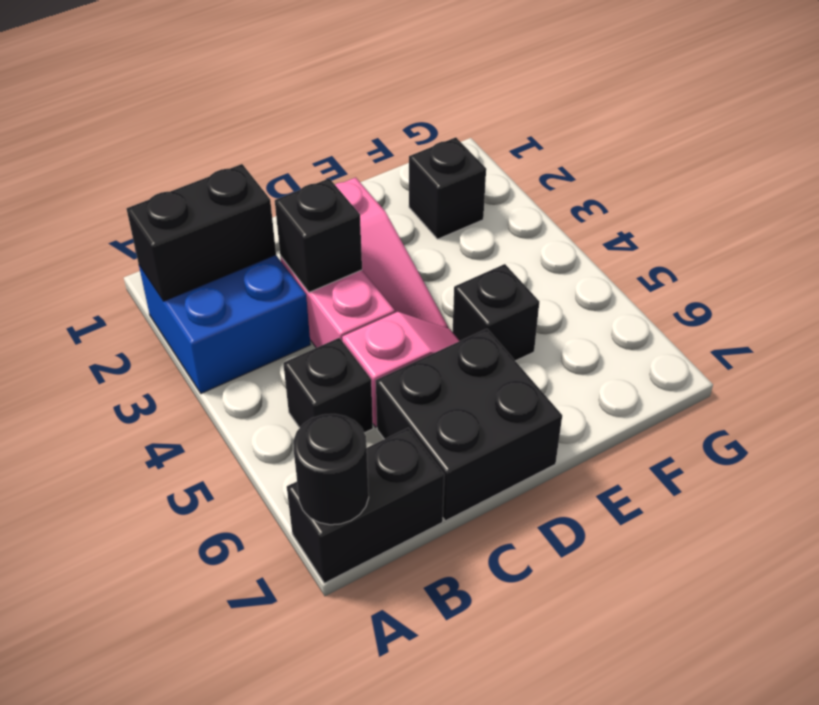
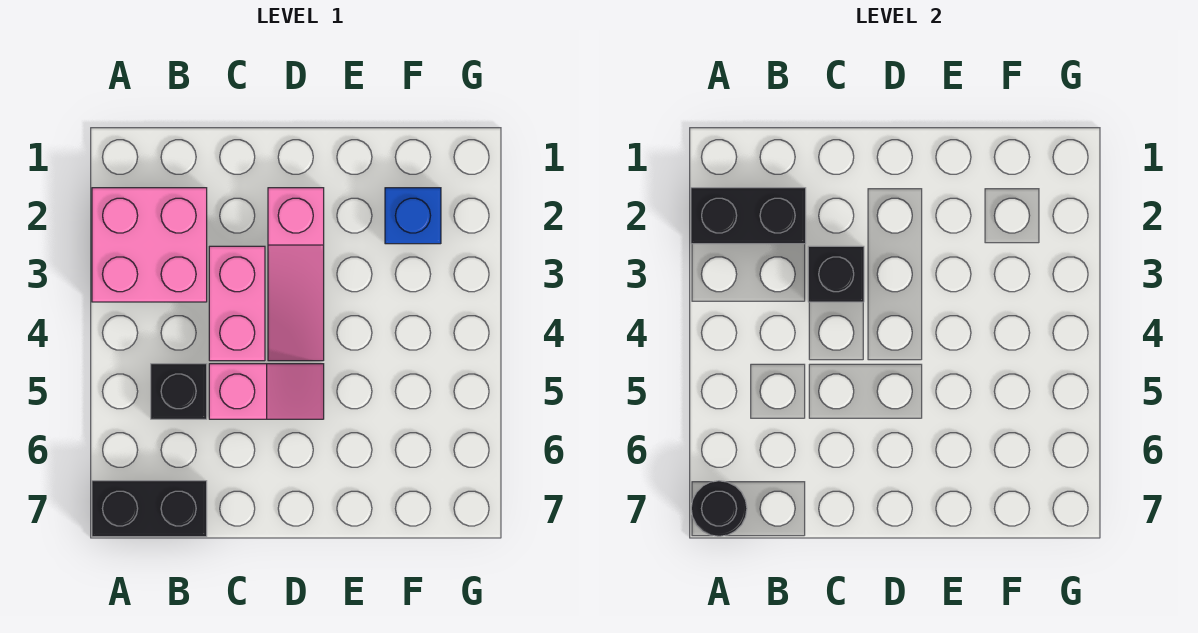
blue brick A2:B3 level 1 -> pink brick A2:B3 level 1
black brick C6:D7 level 1 -> none
black brick E5 level 1 -> none
black brick F2 level 1 -> blue brick F2 level 1

